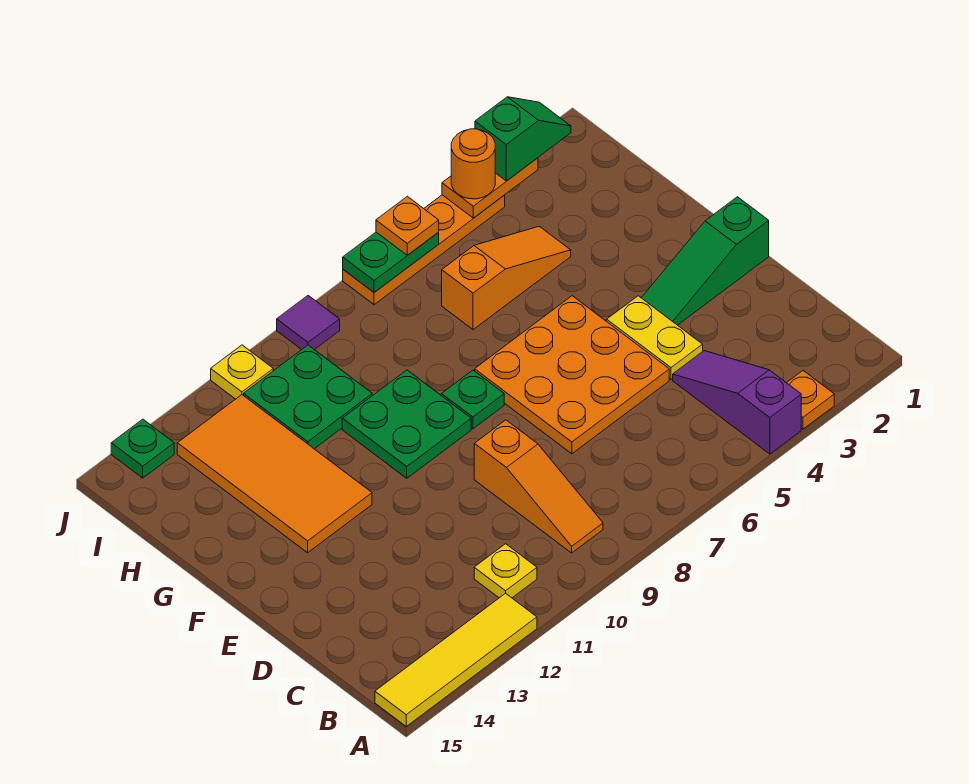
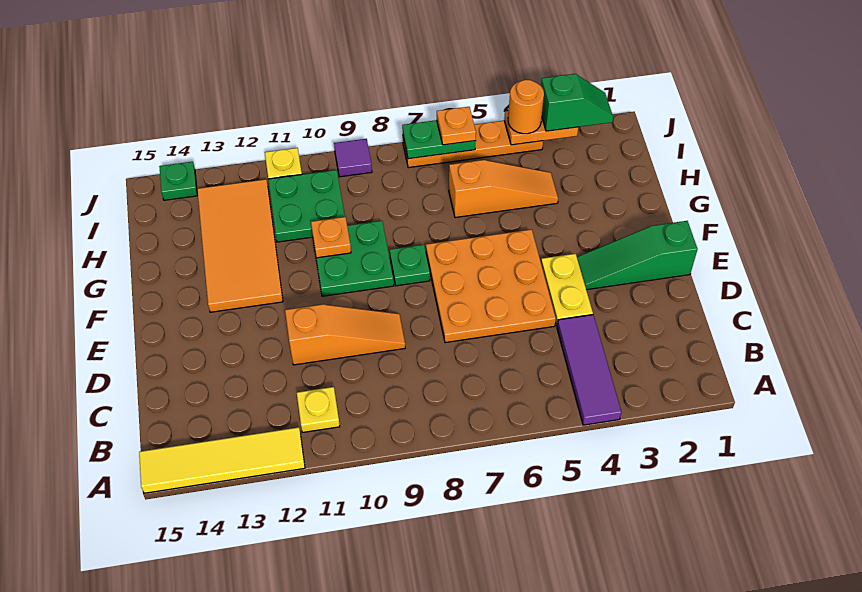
orange plate A3 level 1 -> orange plate G10 level 2
purple slope A4:C4 level 1 top A -> purple tile A4:C4 level 1
orange slope B9:D9 level 1 top D -> orange slope D9:D11 level 1 top 11

